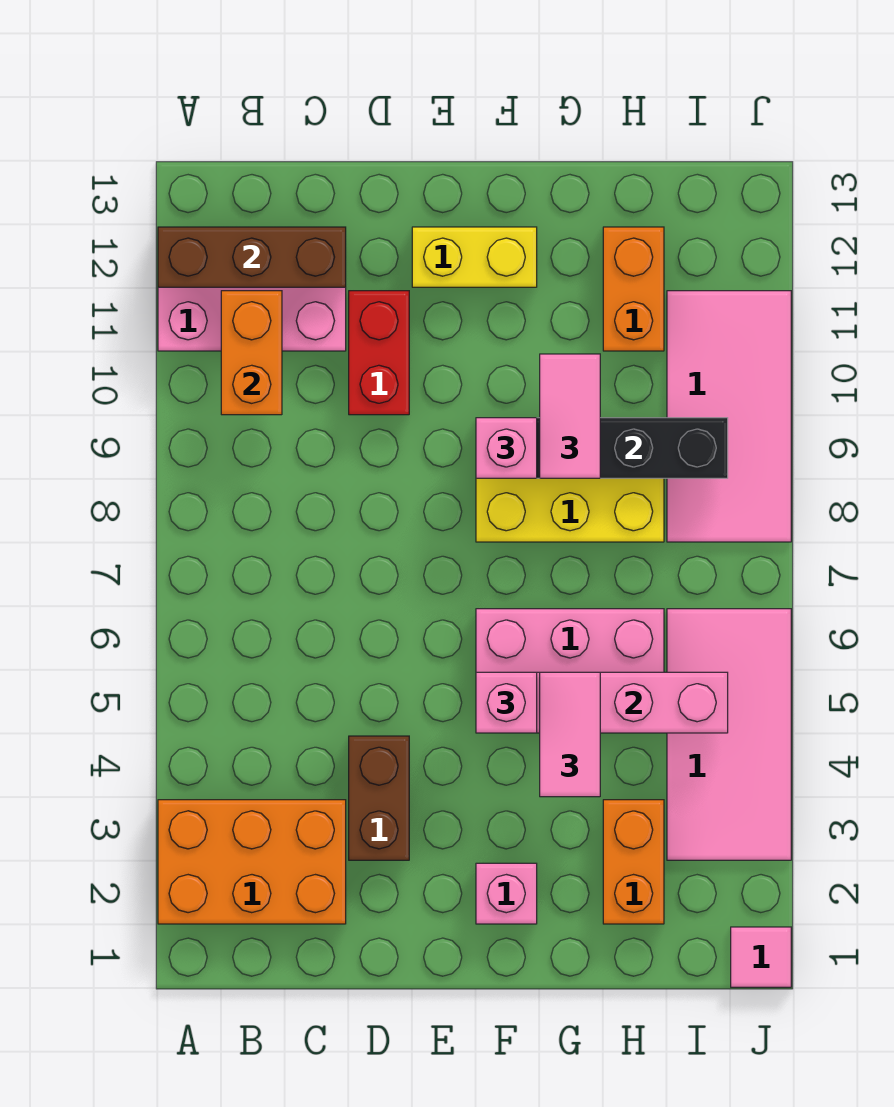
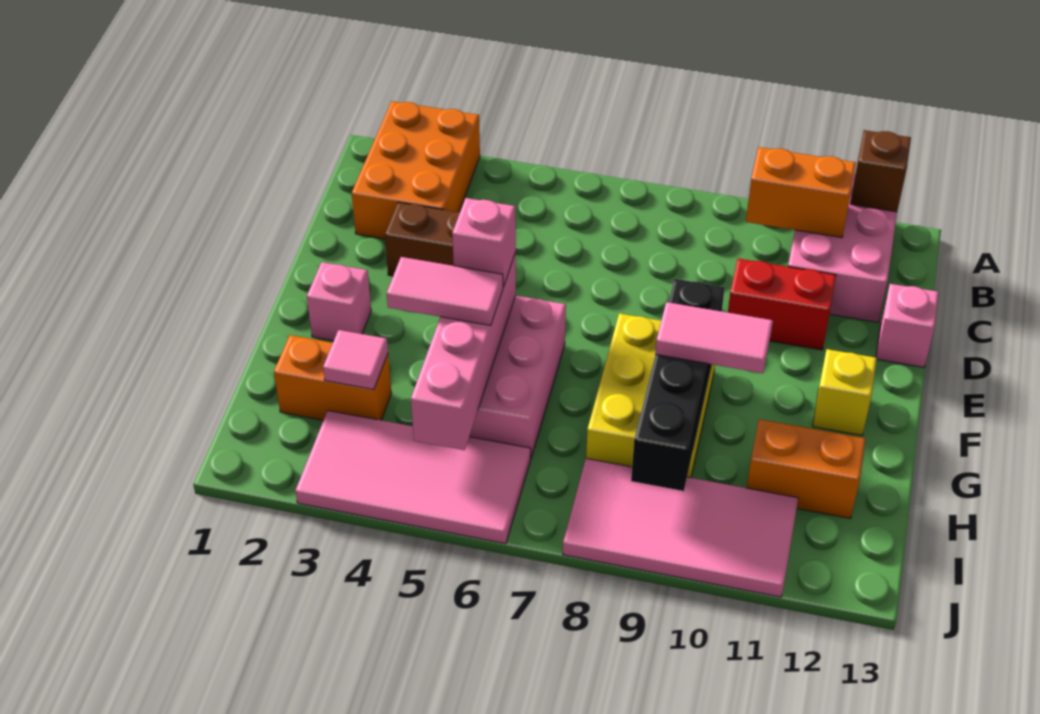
brown brick A12:C12 level 2 -> brown brick A12 level 2
yellow brick E12:F12 level 1 -> yellow brick F12 level 1
pink brick F9 level 3 -> pink brick D13 level 1
pink tile J1 level 1 -> pink tile H3 level 2

